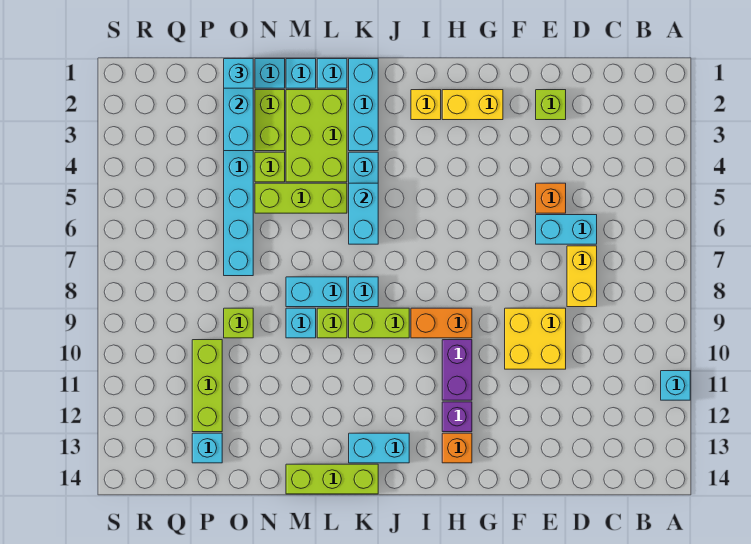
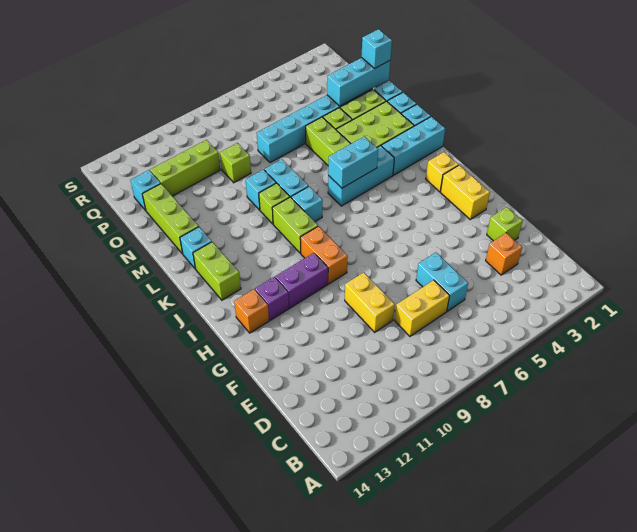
cyan brick A11 level 1 -> cyan brick L13 level 1
orange brick E5 level 1 -> orange brick D3 level 1
yellow brick E9:F10 level 1 -> yellow brick E9:F9 level 1
cyan brick J13:K13 level 1 -> lime brick J13:K13 level 1
lime brick K14:M14 level 1 -> lime brick M13:O13 level 1

